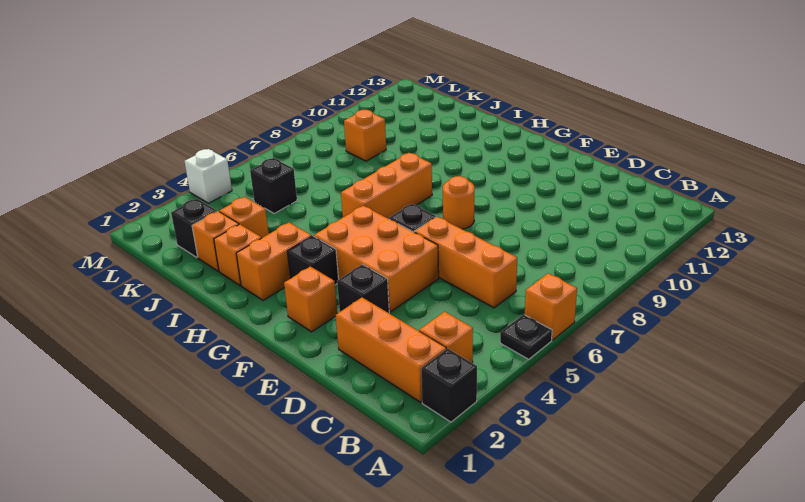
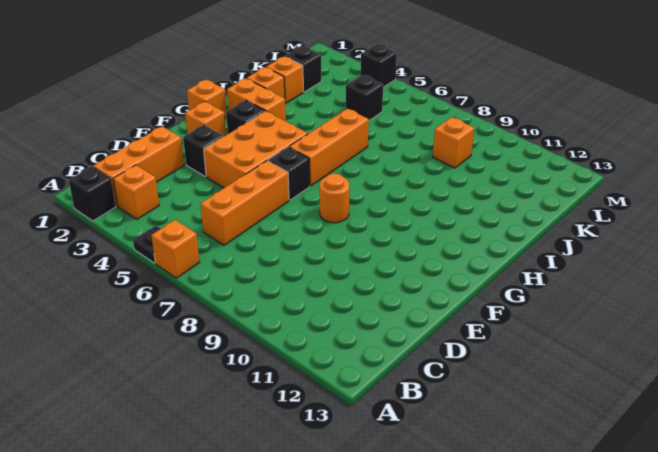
orange brick H6:H8 level 1 -> orange brick G6:I6 level 1
orange brick J3 level 1 -> orange brick G1 level 1
white brick M4 level 1 -> black brick M4 level 1

